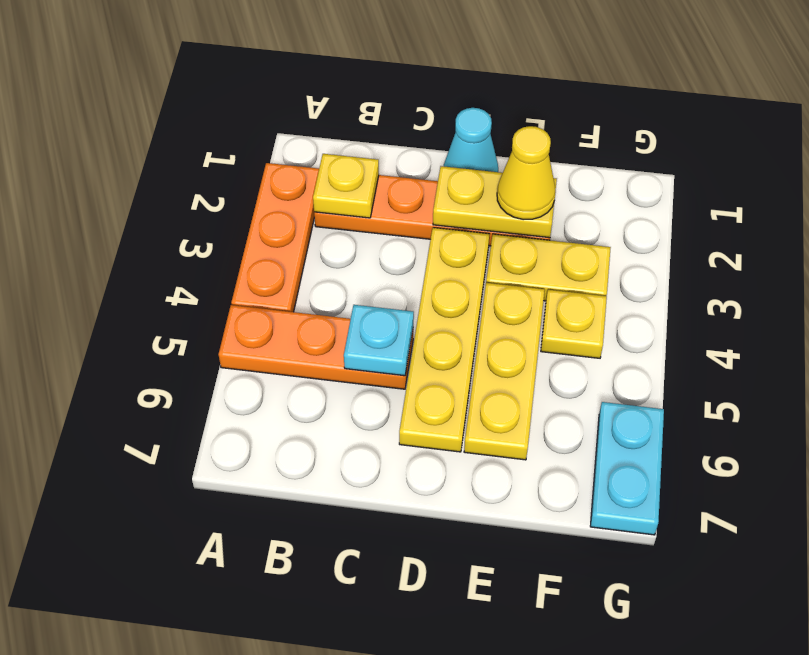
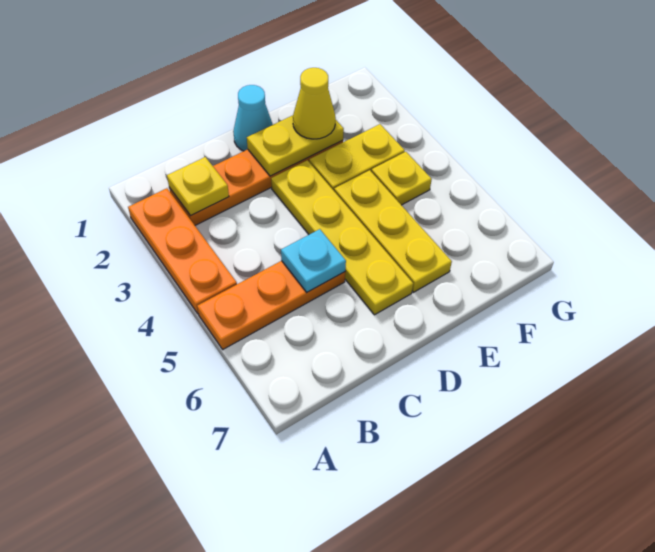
cyan plate G6:G7 level 1 -> none

